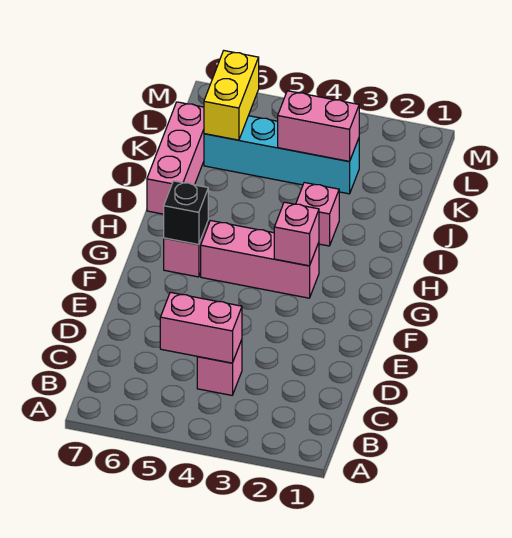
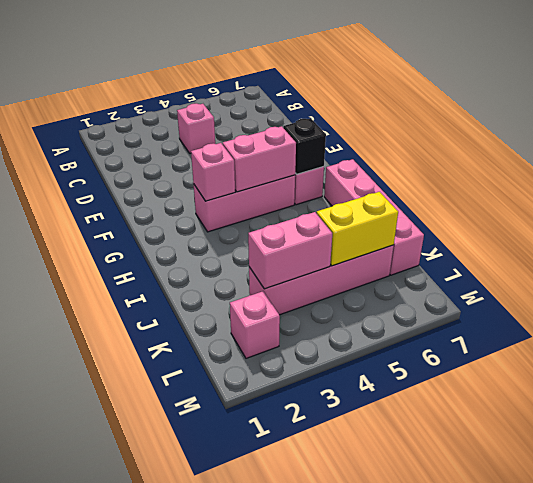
pink brick C4:C5 level 2 -> pink brick G4:G5 level 2
pink brick I3 level 1 -> pink brick L2 level 1
pink brick I7:K7 level 1 -> pink brick H7:K7 level 1
cyan brick K3:K6 level 1 -> pink brick K3:K6 level 1
yellow brick K6:L6 level 2 -> yellow brick K5:K6 level 2

